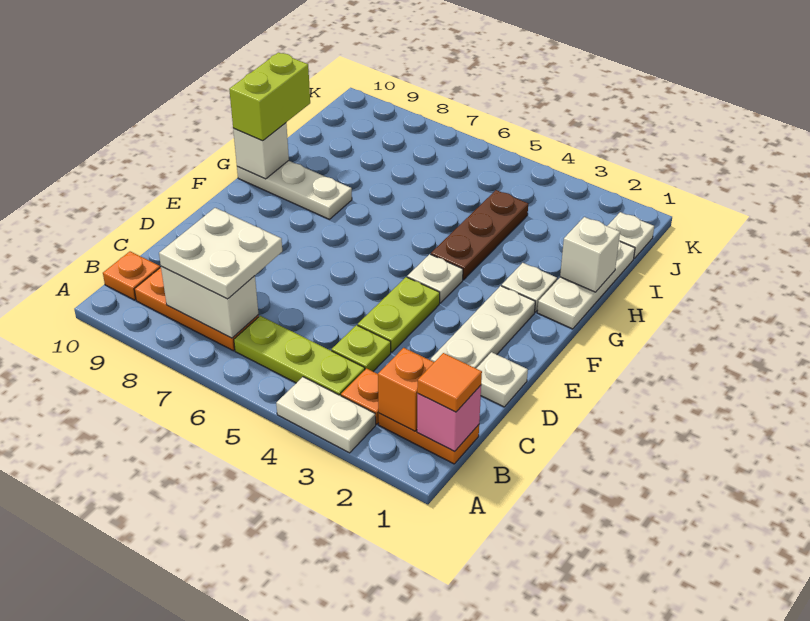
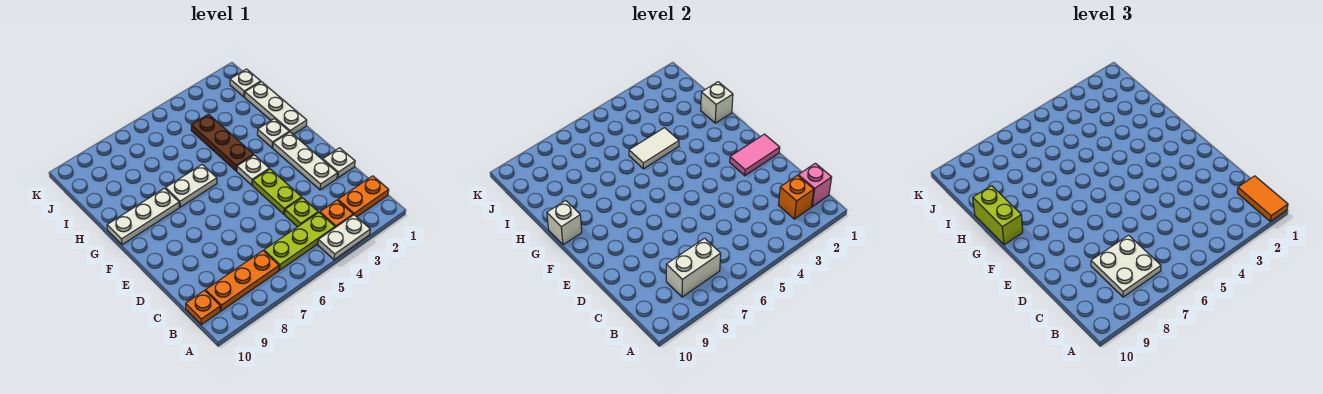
orange tile B1 level 3 -> orange tile A1:B1 level 3
none -> pink tile E1:E2 level 2
none -> white plate G6:G7 level 1
none -> white tile H4:H5 level 2

